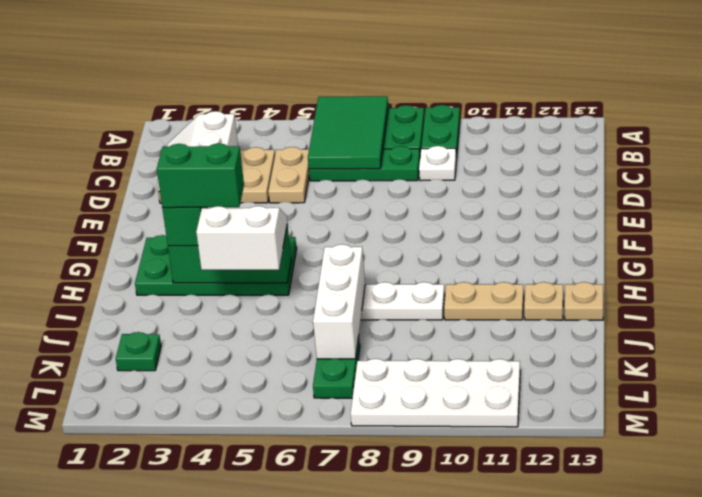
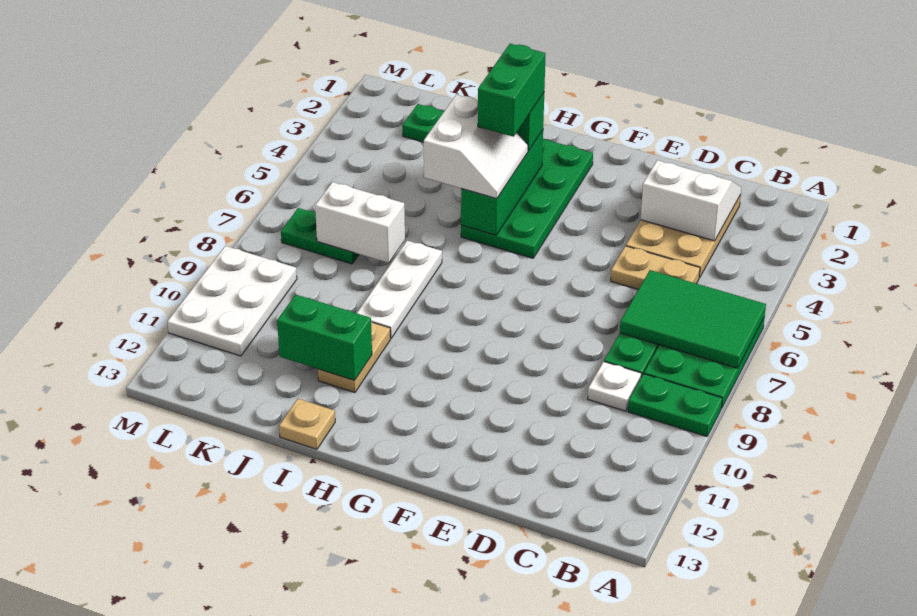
white brick I7:K7 level 2 -> white brick J7:K7 level 2
none -> green brick I11:J11 level 2
tan plate I12 level 1 -> none
white plate L8:M11 level 1 -> white plate L9:M11 level 1

